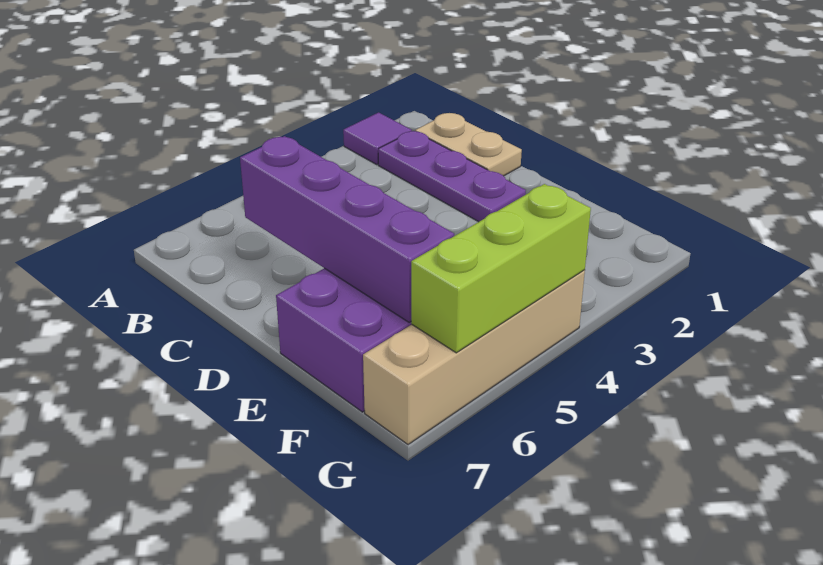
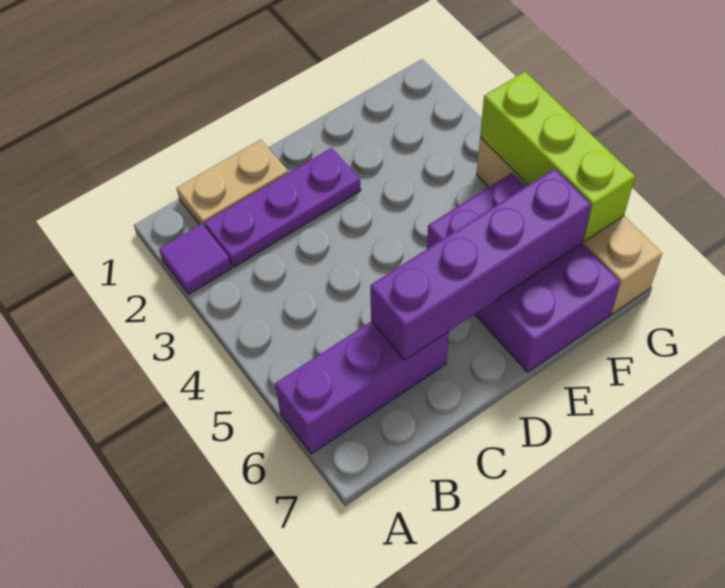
none -> purple brick A6:C6 level 1

